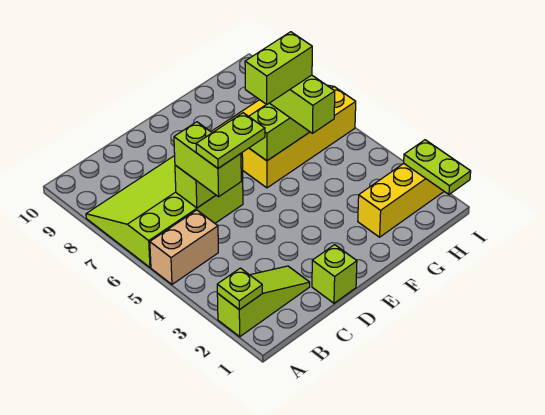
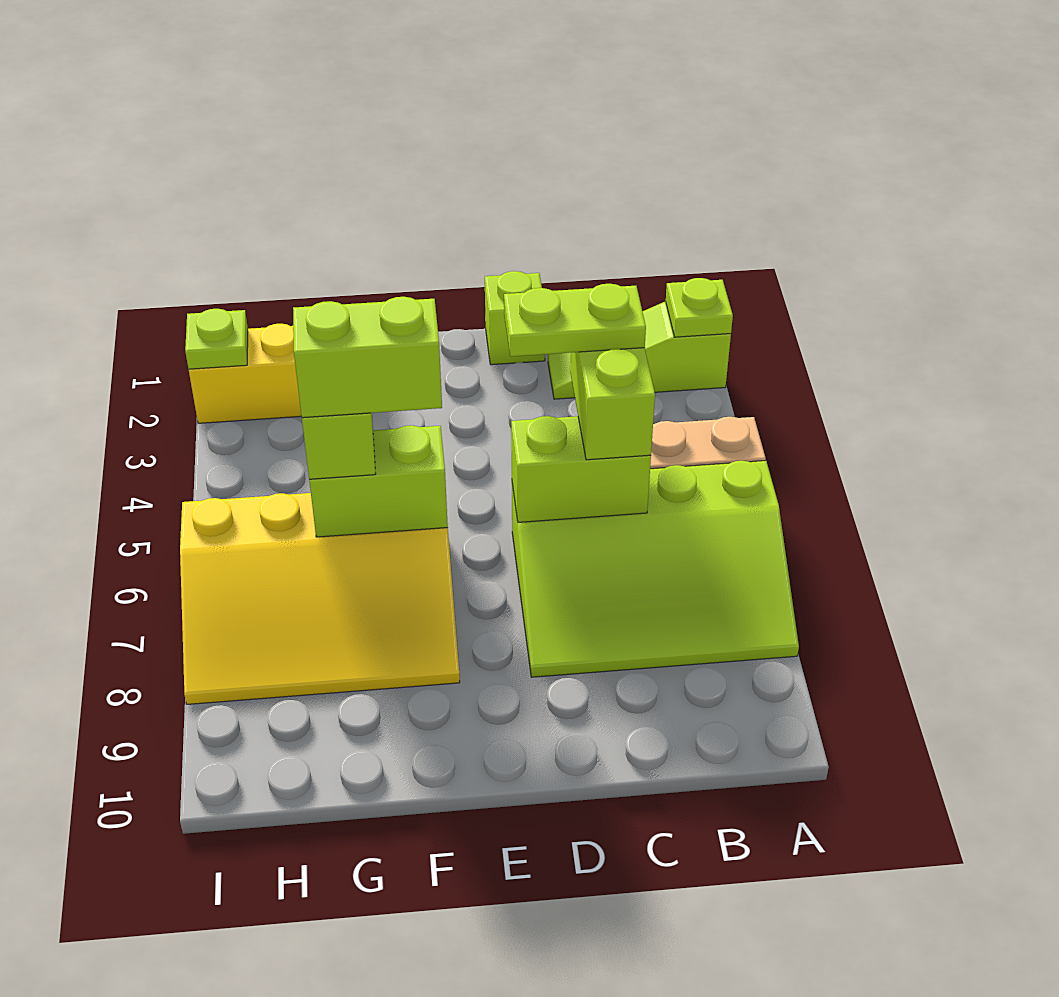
lime plate I1:I2 level 2 -> lime plate I2 level 2

